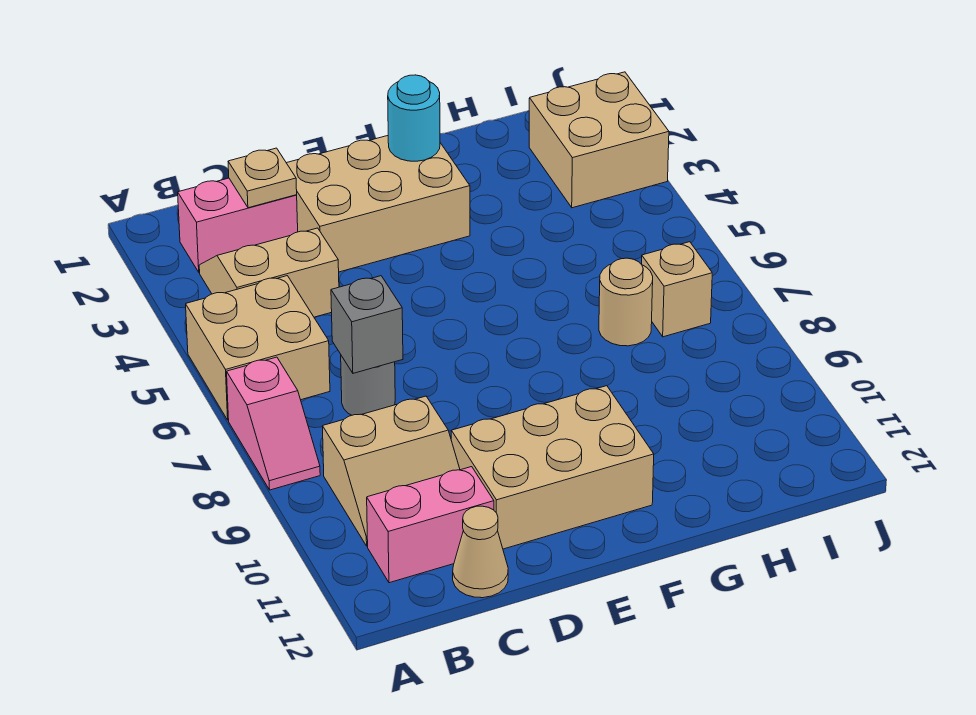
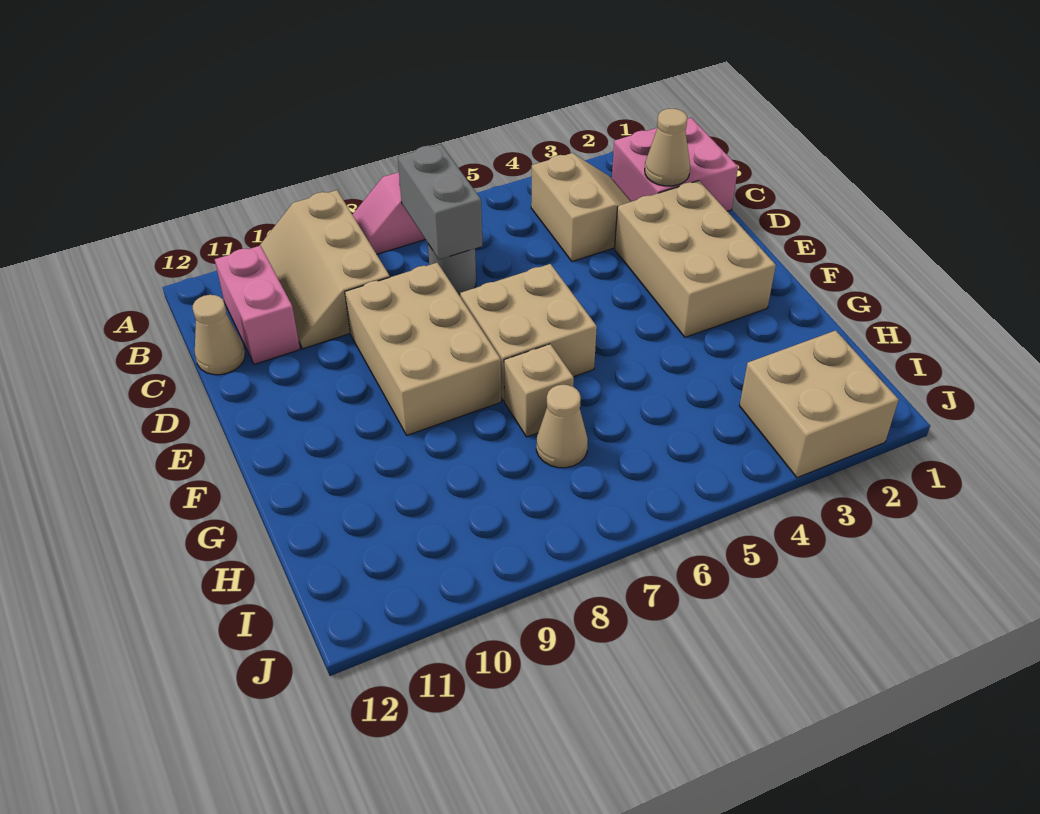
tan brick A5:B6 level 1 -> tan brick E6:F7 level 1
pink brick B2:C2 level 1 -> pink brick B1:C2 level 1
tan slope B9:C10 level 1 top 9 -> tan slope A9:C10 level 1 top 9
tan plate C2 level 2 -> tan cone C2 level 2
grey brick C7 level 2 -> grey brick B7:C7 level 2
tan brick D10:F11 level 1 -> tan brick D8:F9 level 1
cyan round brick F2 level 2 -> none
tan round brick H7 level 1 -> tan cone H7 level 1
tan brick I7 level 1 -> tan brick G7 level 1

